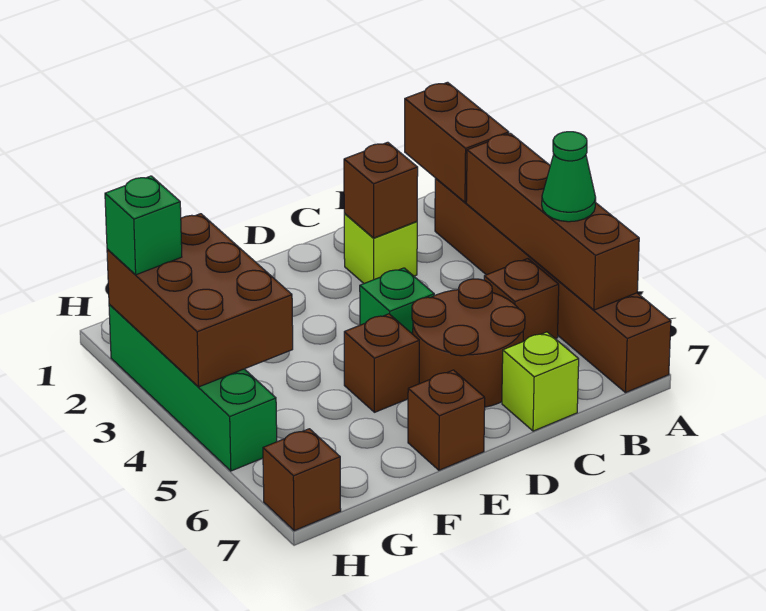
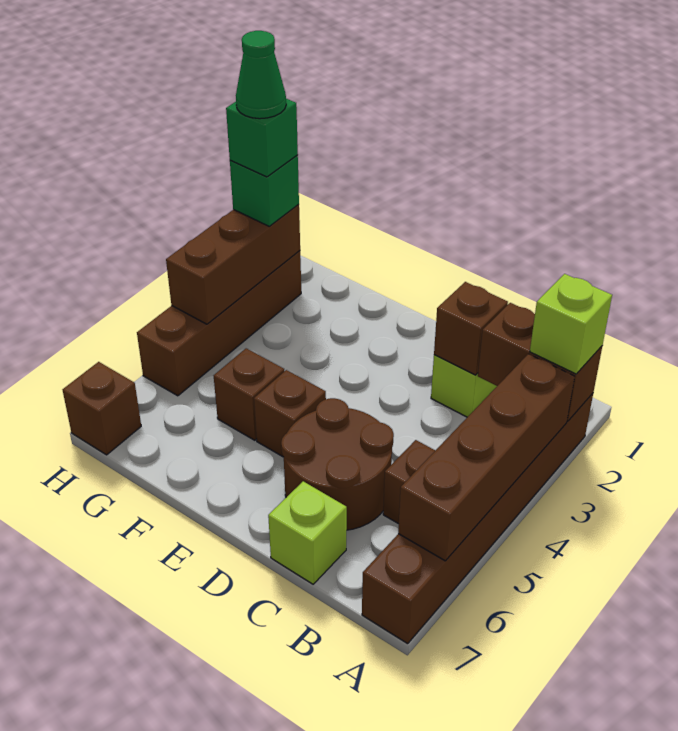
brown brick A1:A2 level 2 -> brown brick A2:B2 level 2
none -> lime brick A2 level 3
green cone A5 level 3 -> green cone H2 level 5
green brick D4 level 1 -> green brick H2 level 4
brown brick E7 level 1 -> brown brick F5 level 1
brown brick G2:H4 level 2 -> brown brick H2:H4 level 2
green brick H2:H5 level 1 -> brown brick H2:H5 level 1

